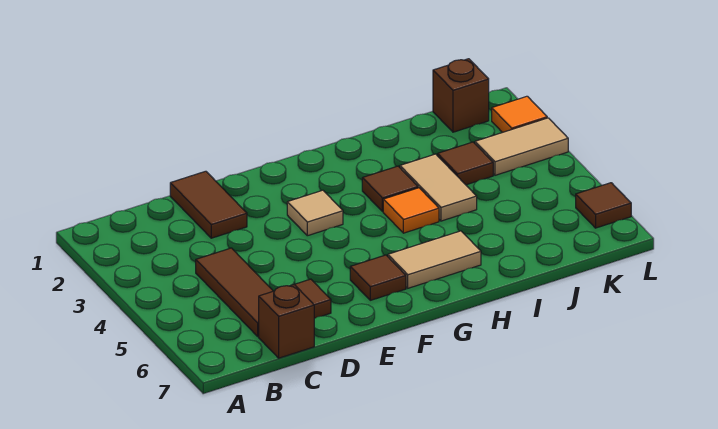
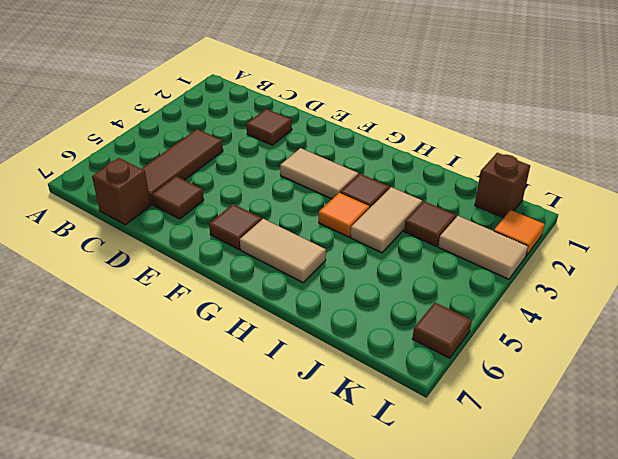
brown tile D1:D2 level 1 -> brown tile D2 level 1
tan tile F3 level 1 -> tan tile F3:G3 level 1

